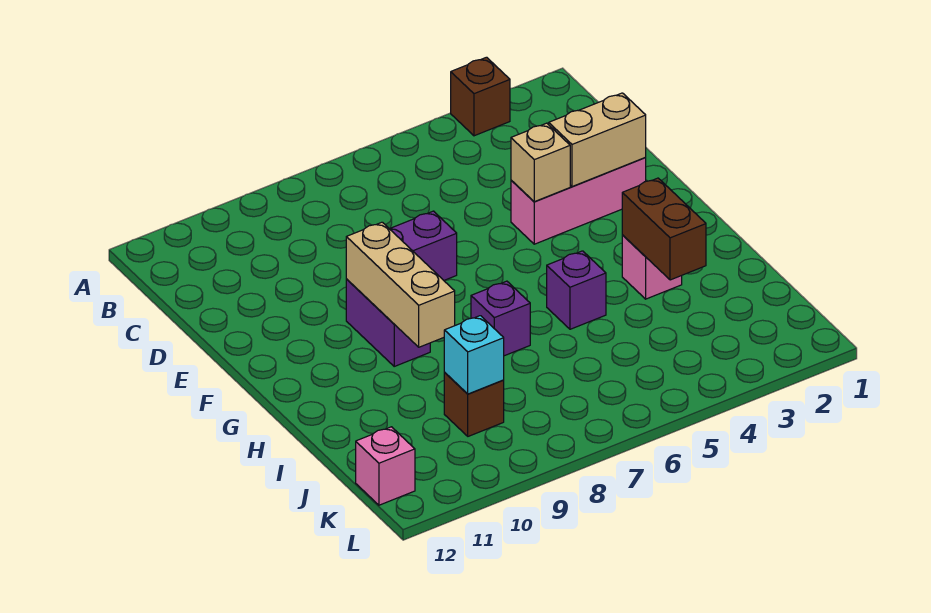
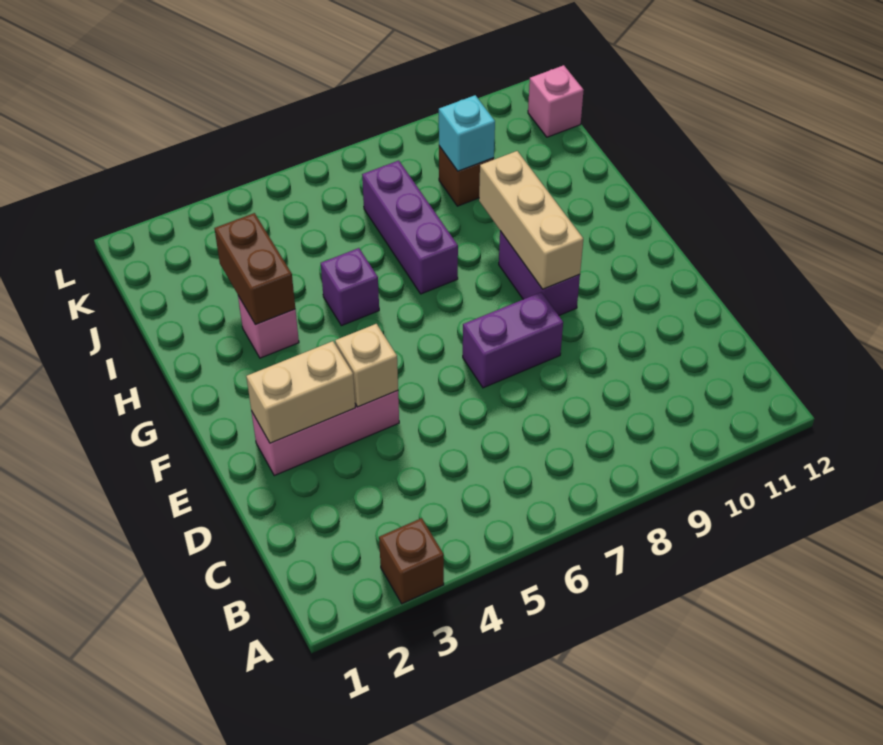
purple brick H7 level 1 -> purple brick H7:J7 level 1

